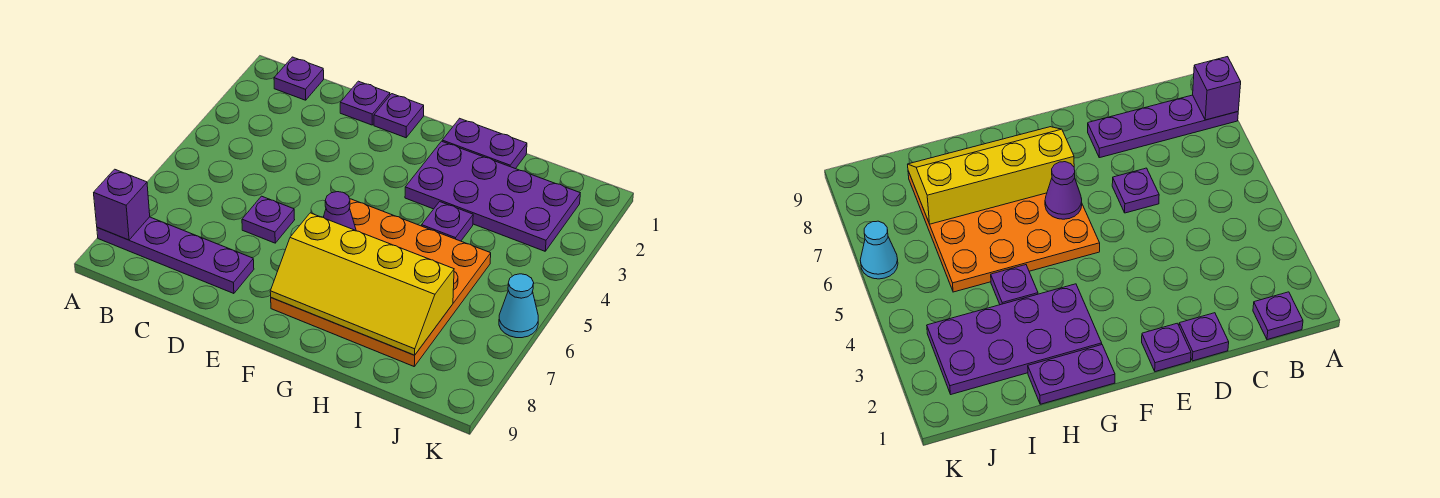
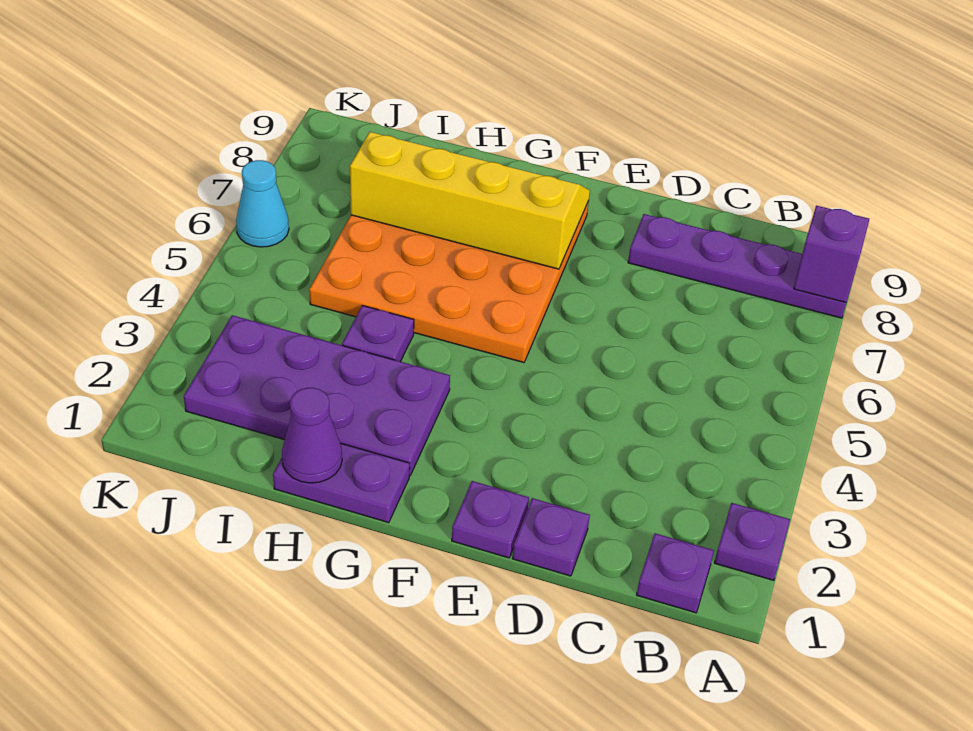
purple plate D6 level 1 -> purple plate A2 level 1
purple cone F6 level 2 -> purple cone H1 level 2

